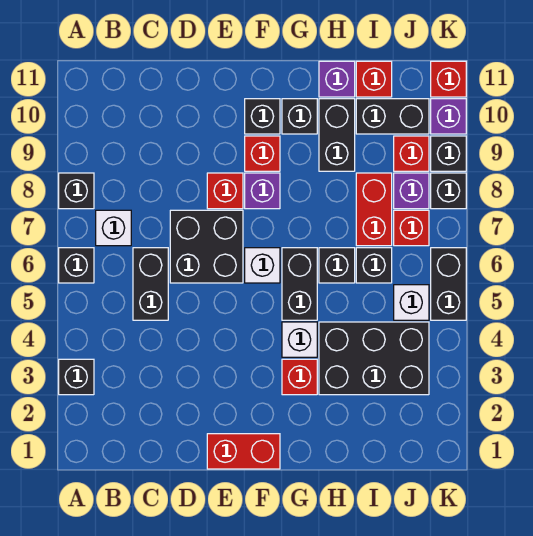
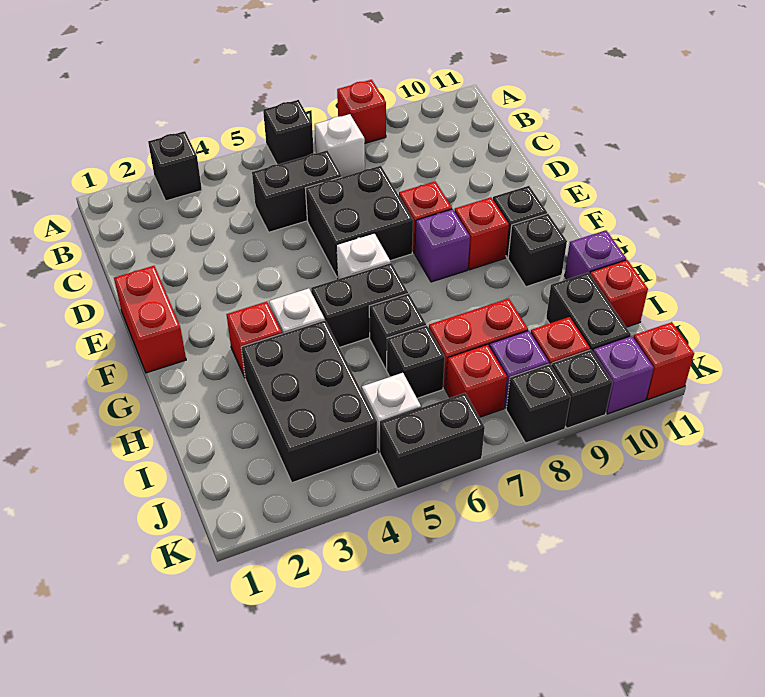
black brick A8 level 1 -> red brick A8 level 1
black brick H9:H10 level 1 -> none

